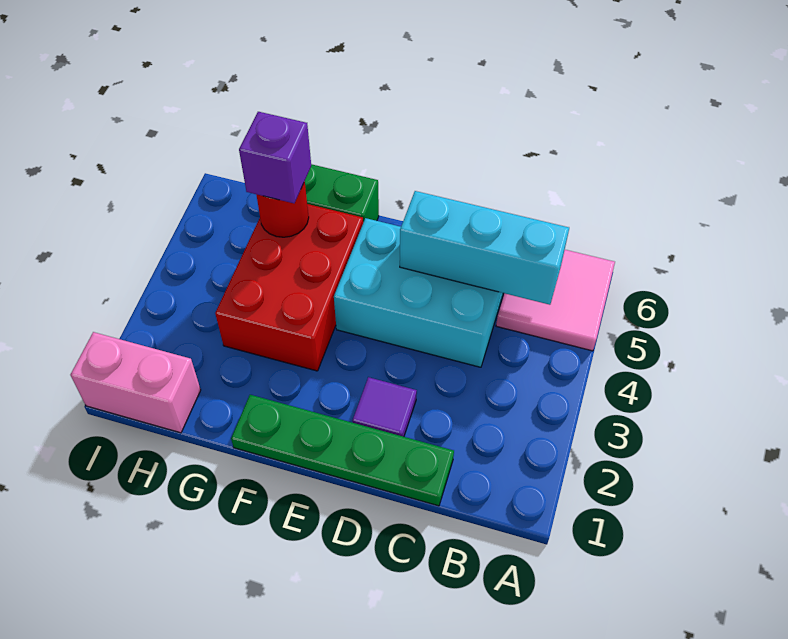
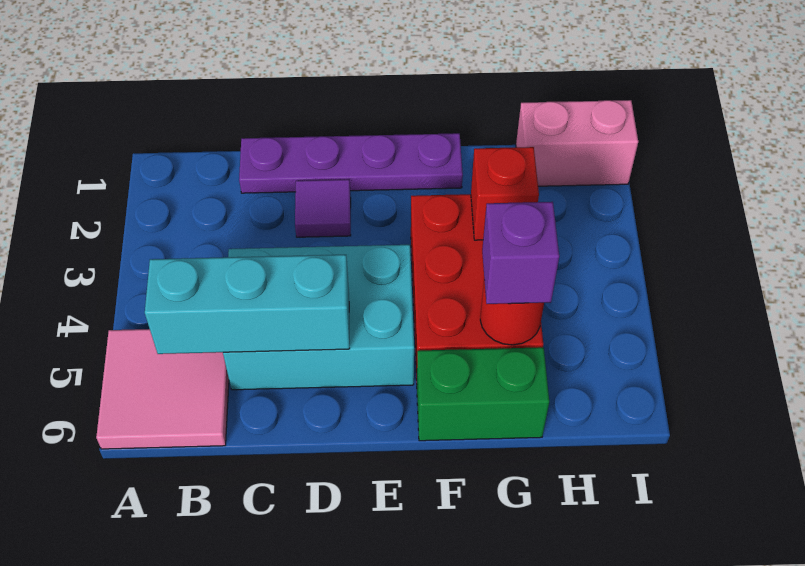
green plate C1:F1 level 1 -> purple plate C1:F1 level 1
none -> red brick G3 level 2

